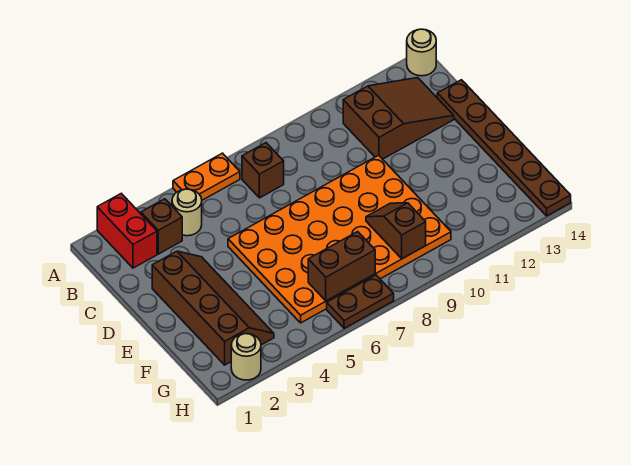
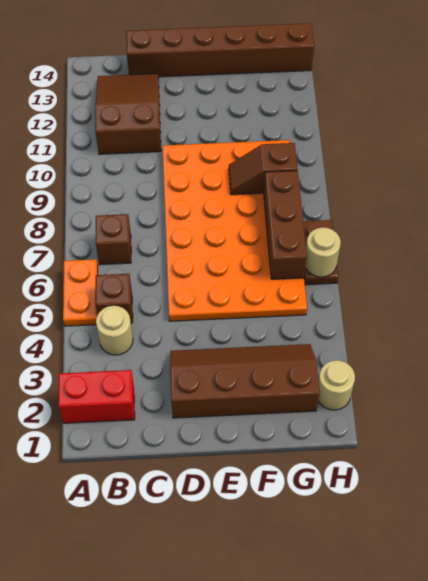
tan round brick A14 level 1 -> tan round brick H6 level 2
brown brick B3 level 1 -> brown brick B5 level 1
brown plate C14:H14 level 1 -> brown brick C14:H14 level 1
brown brick G6:G7 level 2 -> brown brick G6:G8 level 2

